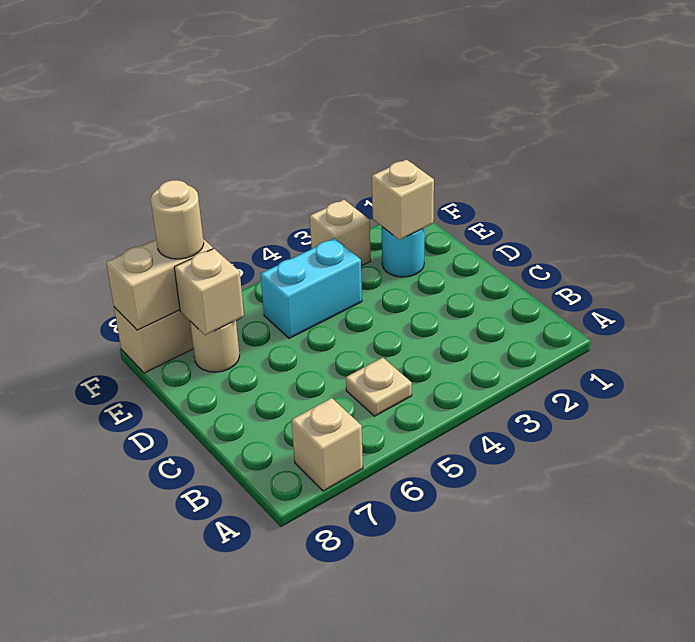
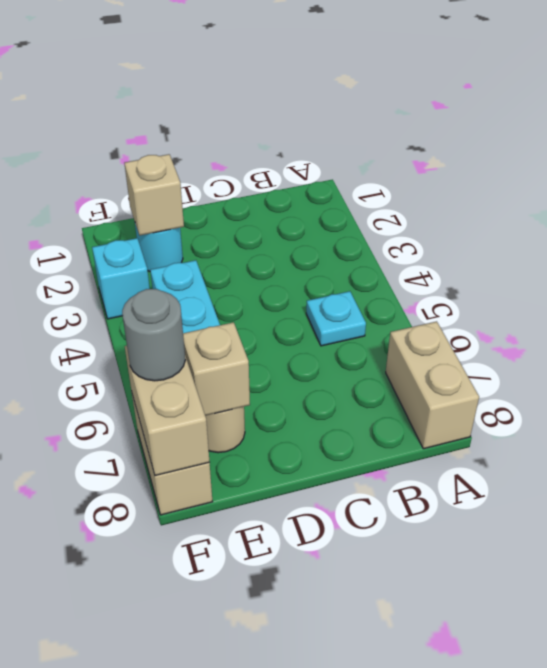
tan brick A7 level 1 -> tan brick A7:A8 level 1
tan plate B5 level 1 -> cyan plate B5 level 1
tan brick F3 level 1 -> cyan brick F3 level 1
tan round brick F7 level 3 -> grey round brick F7 level 3

